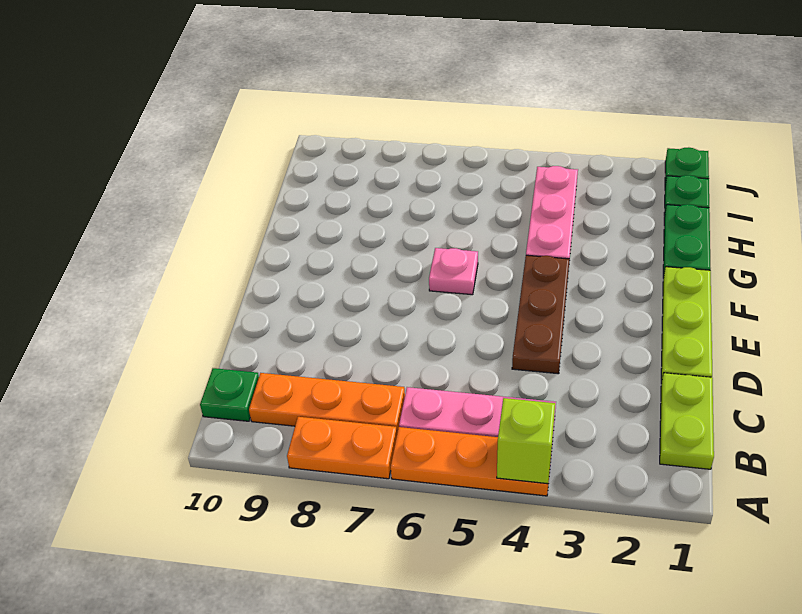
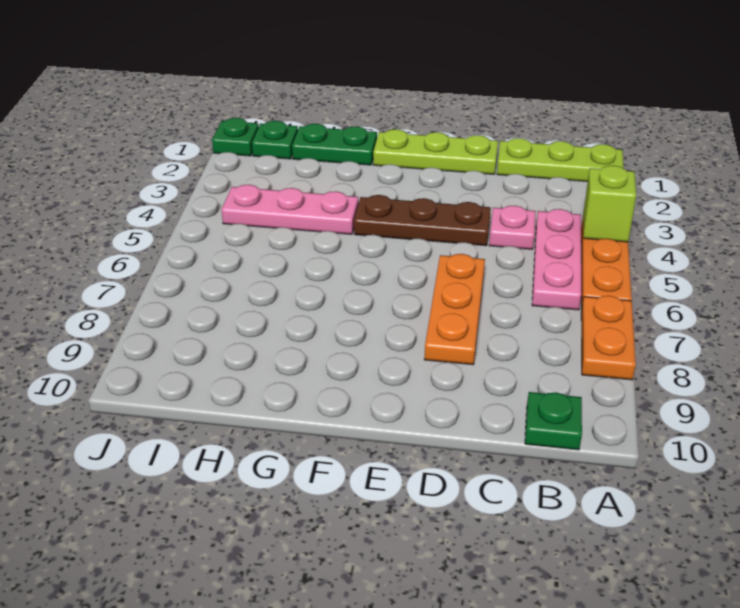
lime plate B1:C1 level 1 -> lime plate A1:C1 level 1
orange plate B7:B9 level 1 -> orange plate D6:D8 level 1
pink plate F6 level 1 -> pink plate C4 level 1

